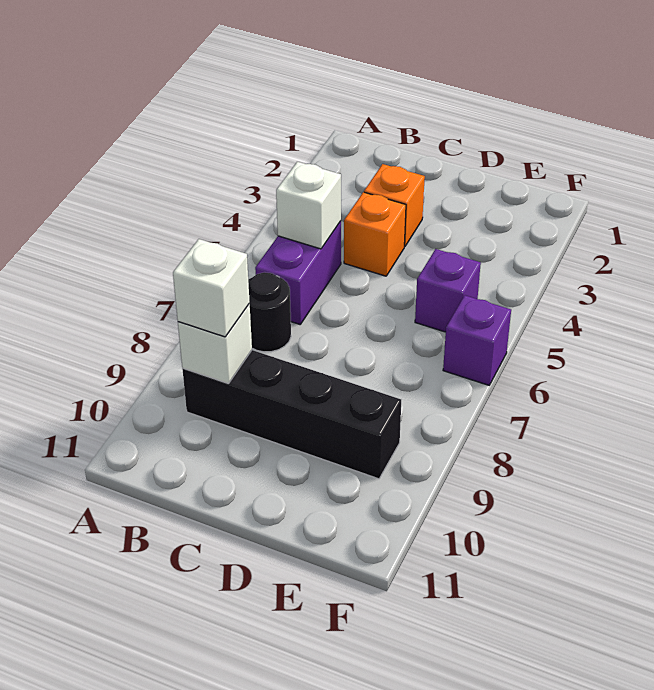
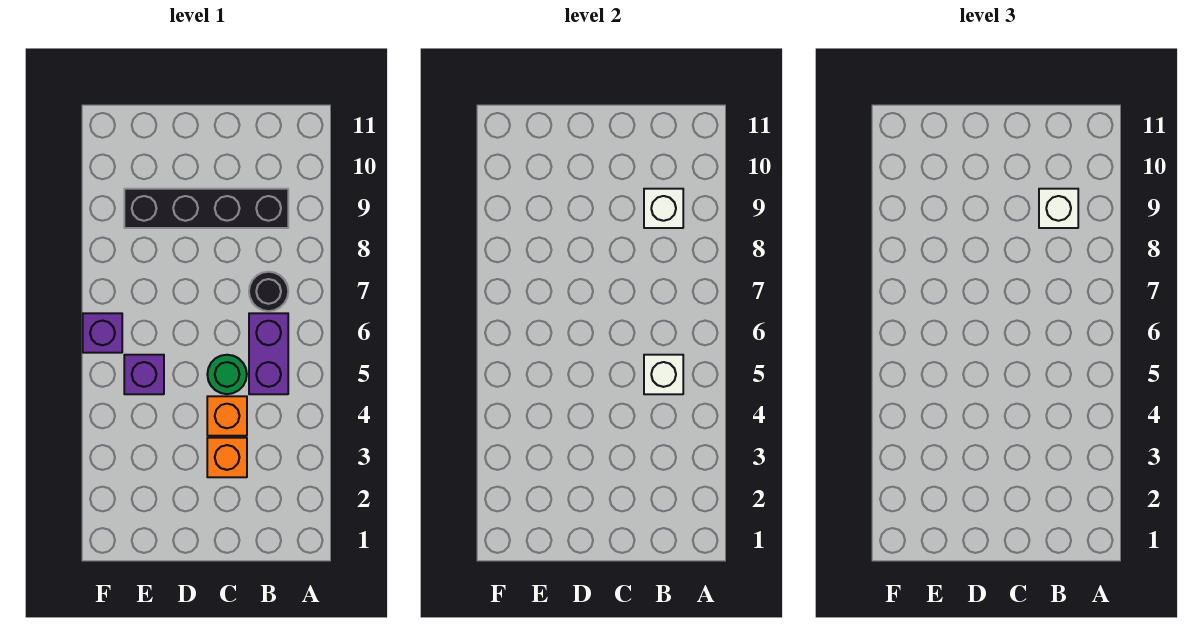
none -> green round brick C5 level 1

